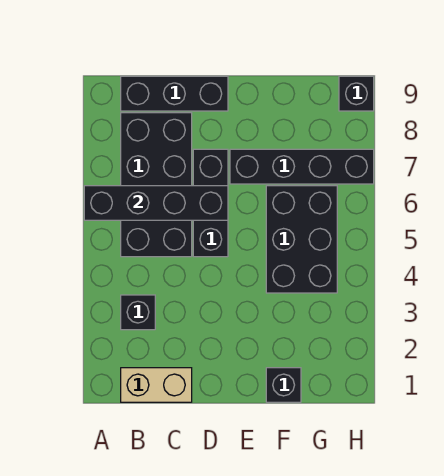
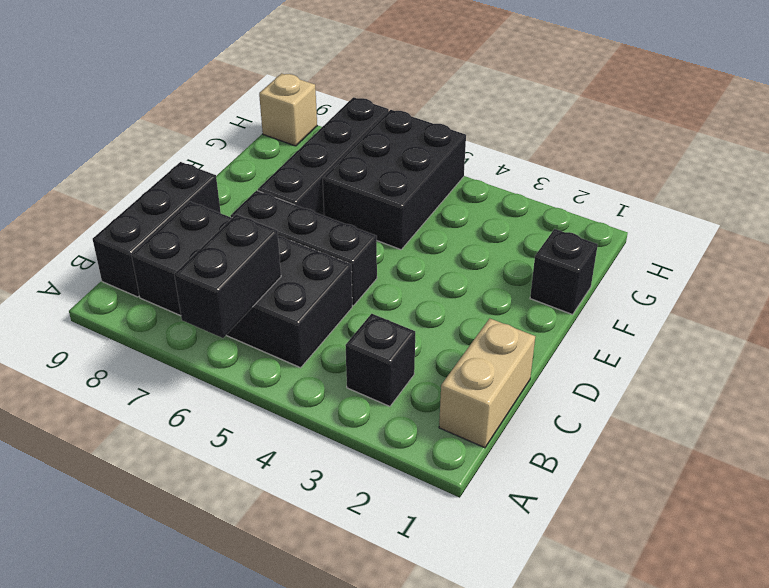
black brick A6:D6 level 2 -> black brick A6:B6 level 2
black brick F4:G6 level 1 -> black brick F5:H6 level 1
black brick H9 level 1 -> tan brick H9 level 1

